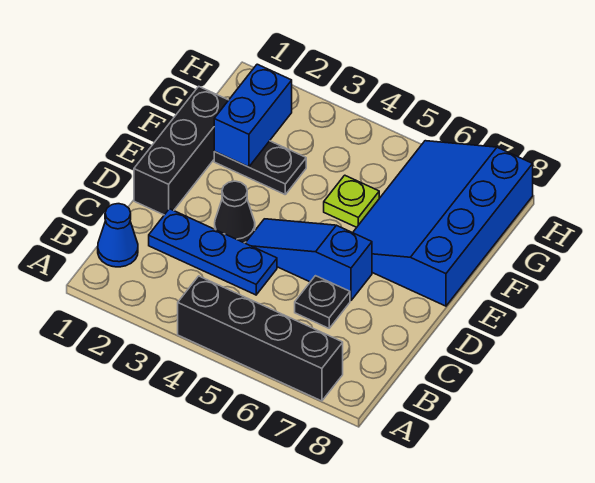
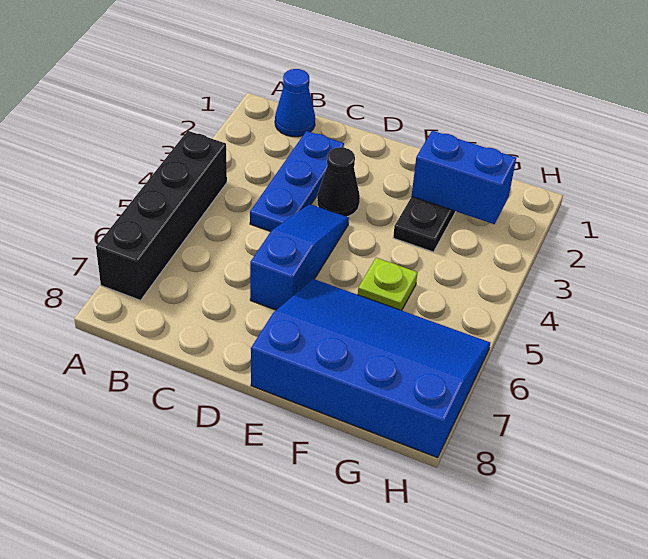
black plate C6 level 1 -> none
black brick D1:F1 level 1 -> none

